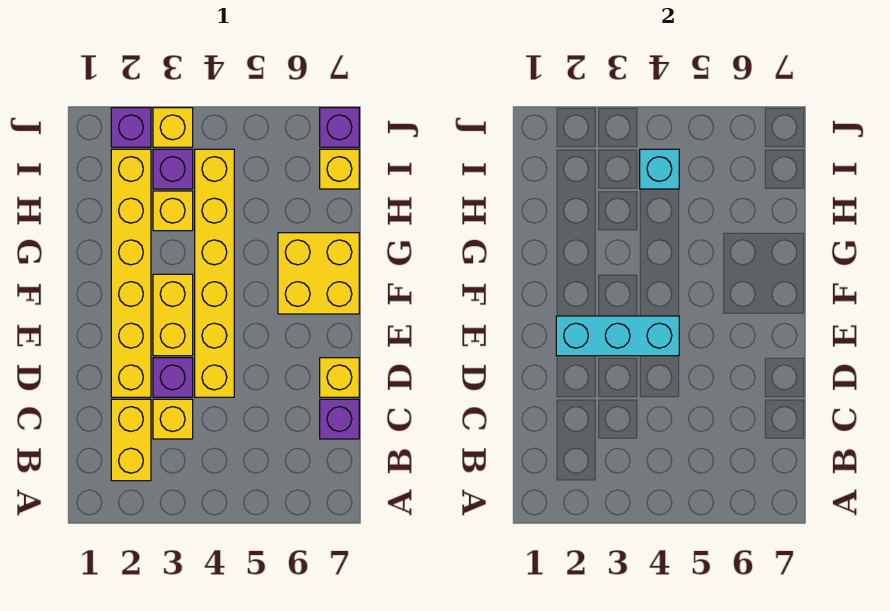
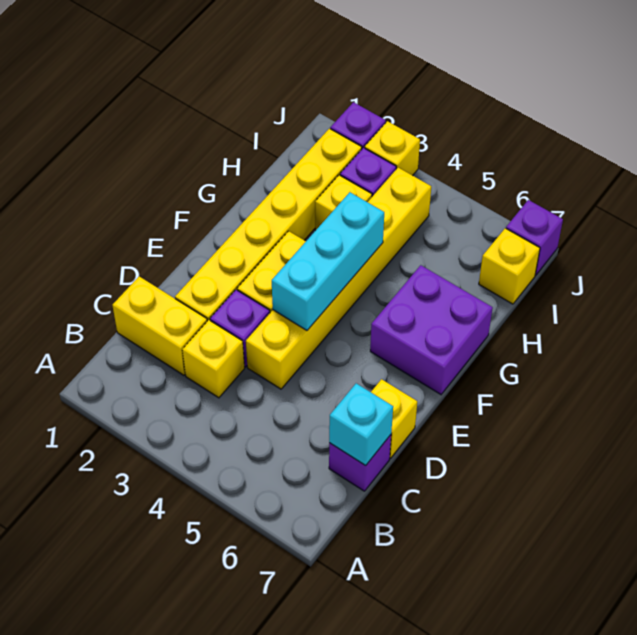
yellow brick B2:C2 level 1 -> yellow brick C1:C2 level 1
cyan brick E2:E4 level 2 -> cyan brick E4:G4 level 2
yellow brick F6:G7 level 1 -> purple brick F6:G7 level 1
cyan brick I4 level 2 -> cyan brick C7 level 2

